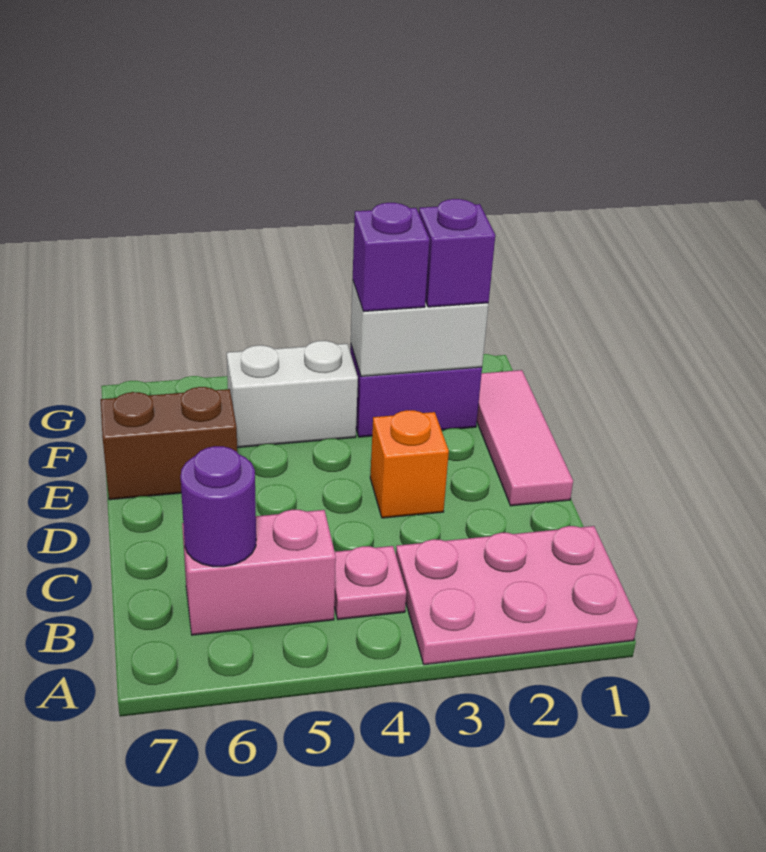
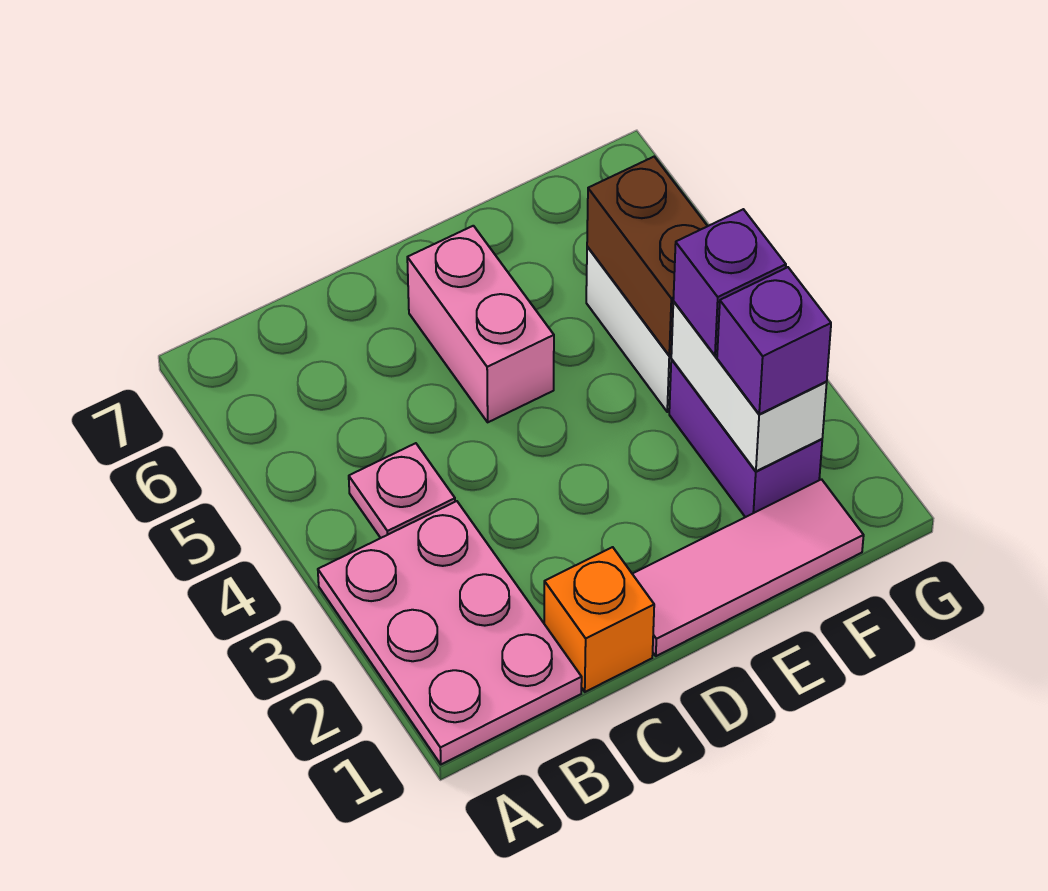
pink brick B5:B6 level 1 -> pink brick D5:D6 level 1
purple round brick B6 level 2 -> none
orange brick D3 level 1 -> orange brick C1 level 1
brown brick E6:E7 level 1 -> brown brick F4:F5 level 2

